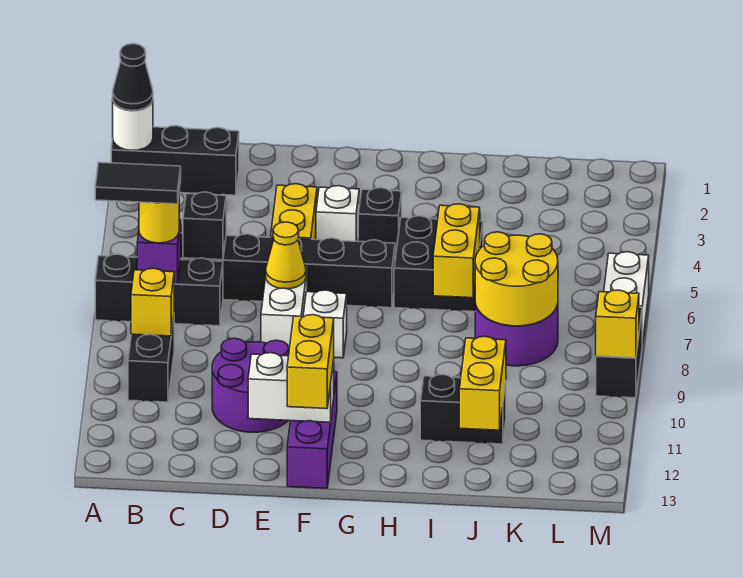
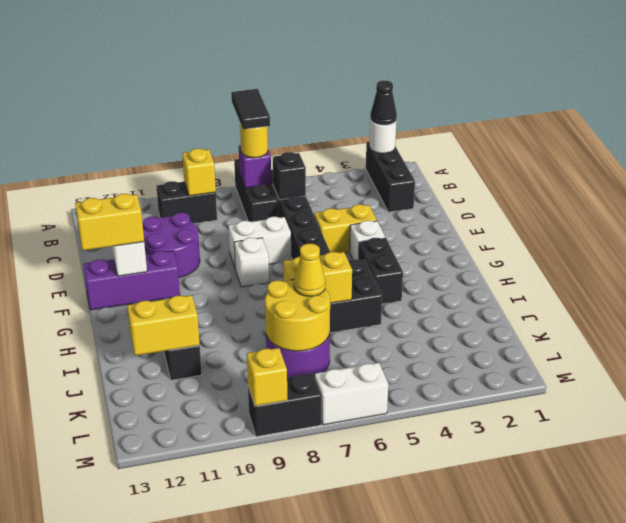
yellow cone E7 level 2 -> yellow cone J7 level 3
black brick G4 level 1 -> black brick G4:H4 level 1

